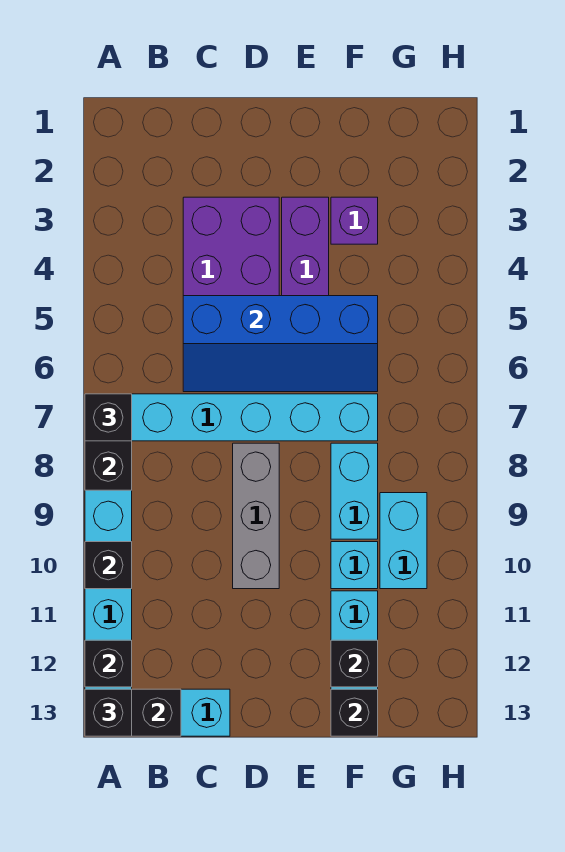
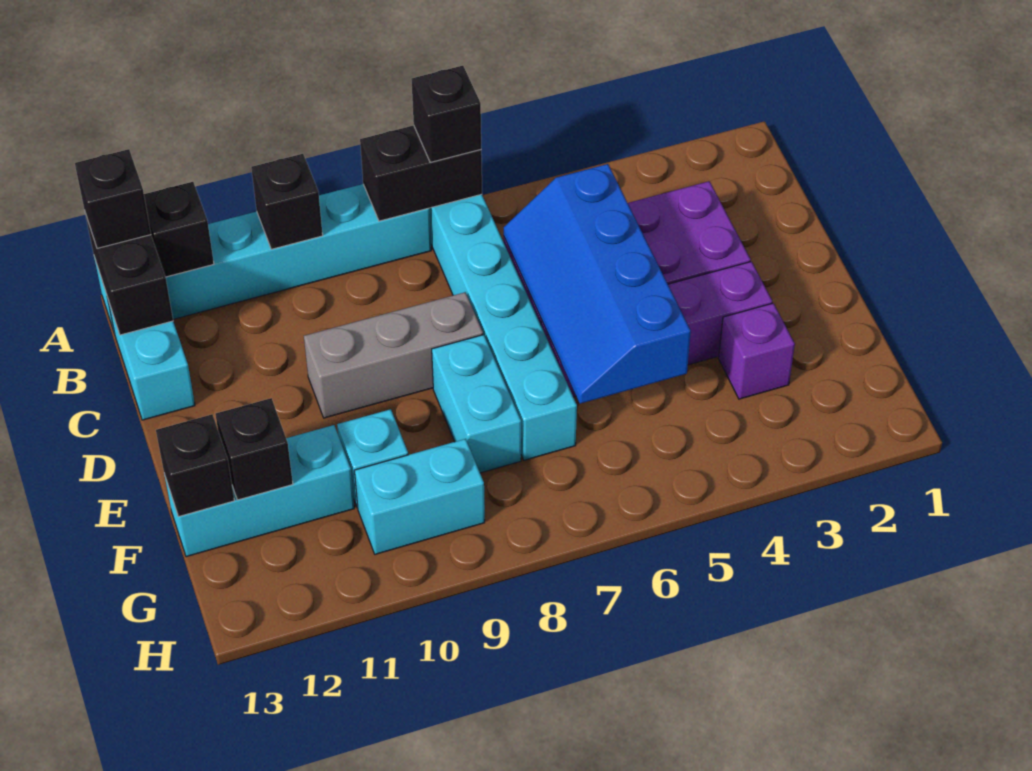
cyan brick F8:F9 level 1 -> cyan brick E8:F8 level 1

